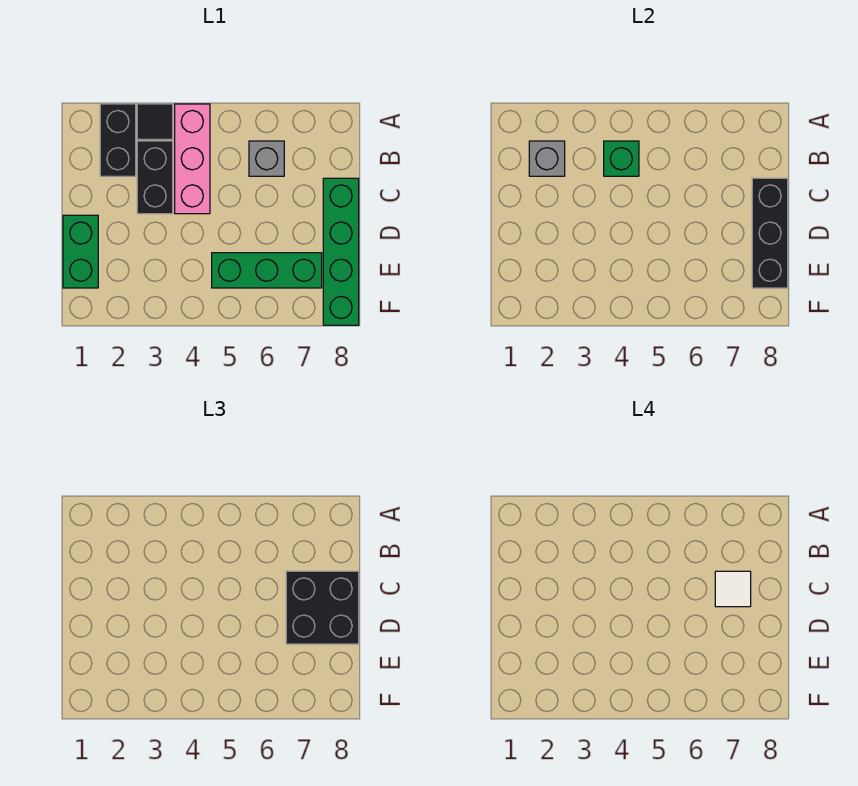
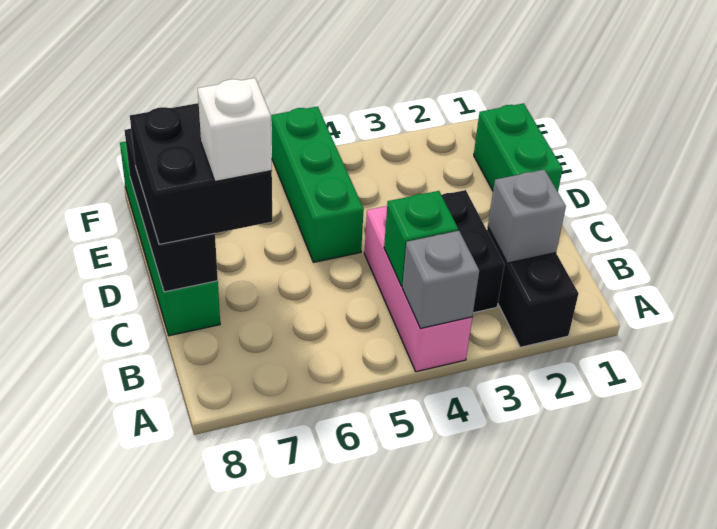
black tile A3 level 1 -> none
grey brick B6 level 1 -> grey brick A4 level 2
white tile C7 level 4 -> white brick C7 level 4
green brick E5:E7 level 1 -> green brick D5:F5 level 1

